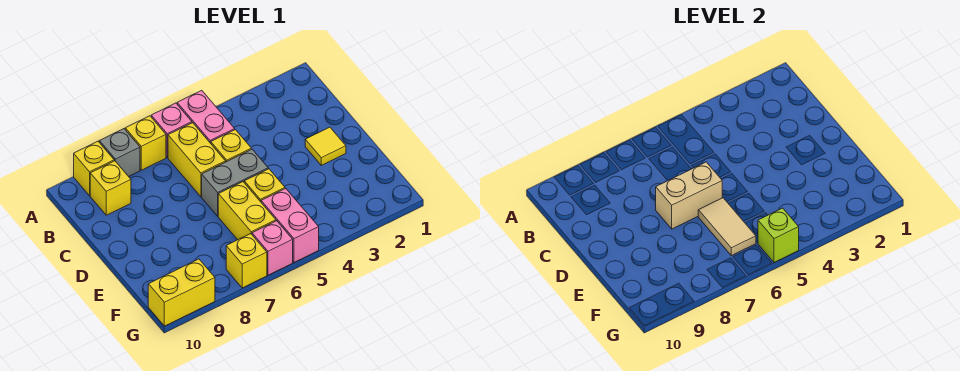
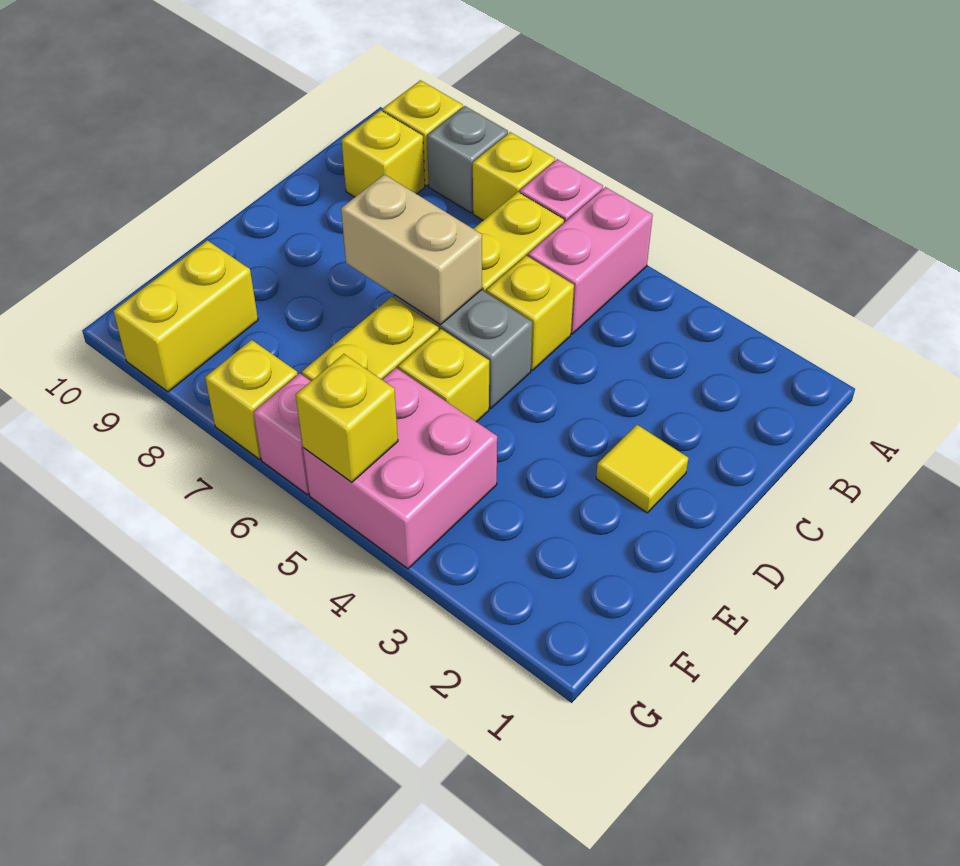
tan tile E6:F6 level 2 -> none
pink brick F5:G5 level 1 -> pink brick F4:G5 level 1
lime brick G5 level 2 -> yellow brick G5 level 2
yellow brick G9:G10 level 1 -> yellow brick F9:G9 level 1

